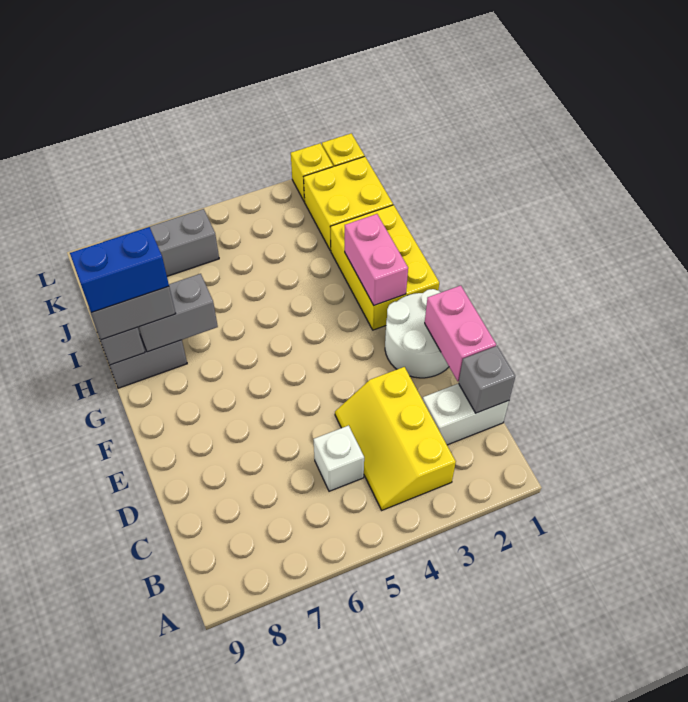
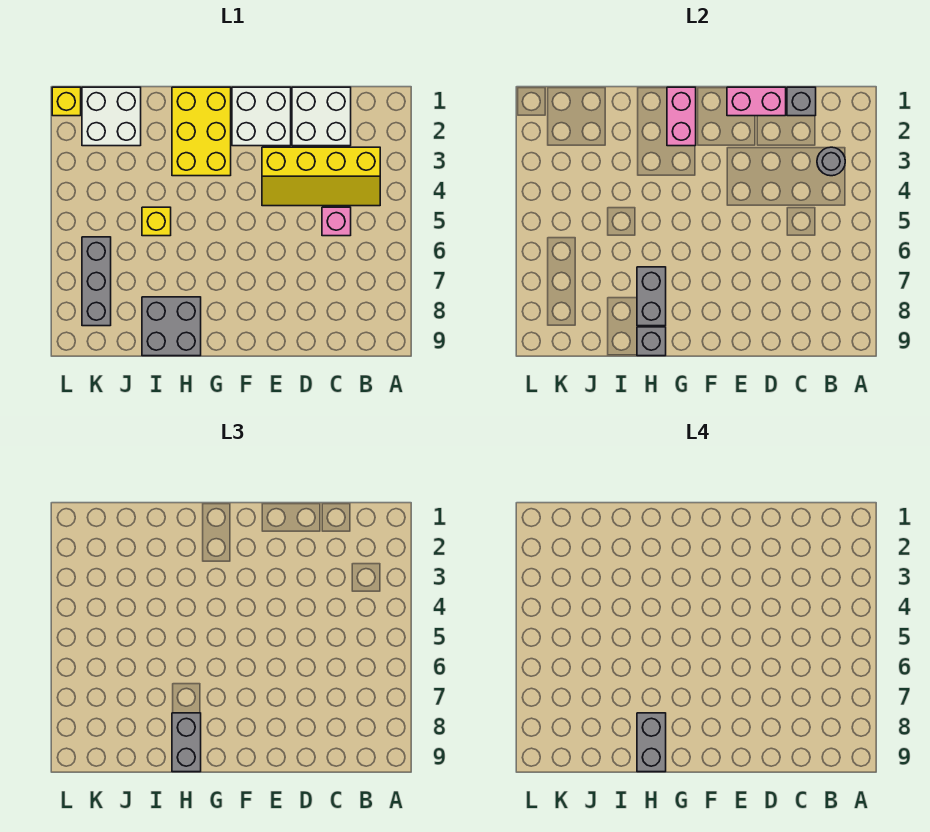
yellow slope B3:D4 level 1 top 3 -> yellow slope B3:E4 level 1 top 3
none -> grey round brick B3 level 2
white brick C1:C2 level 1 -> white brick C1:D2 level 1
white brick C5 level 1 -> pink brick C5 level 1
white round brick E1:F2 level 1 -> white brick E1:F2 level 1
yellow brick G1:I2 level 1 -> yellow brick G1:H3 level 1
pink brick G2:H2 level 2 -> pink brick G1:G2 level 2
blue brick H8:H9 level 4 -> grey brick H8:H9 level 4
yellow brick J1:K2 level 1 -> white brick J1:K2 level 1
yellow brick L2 level 1 -> yellow brick I5 level 1

